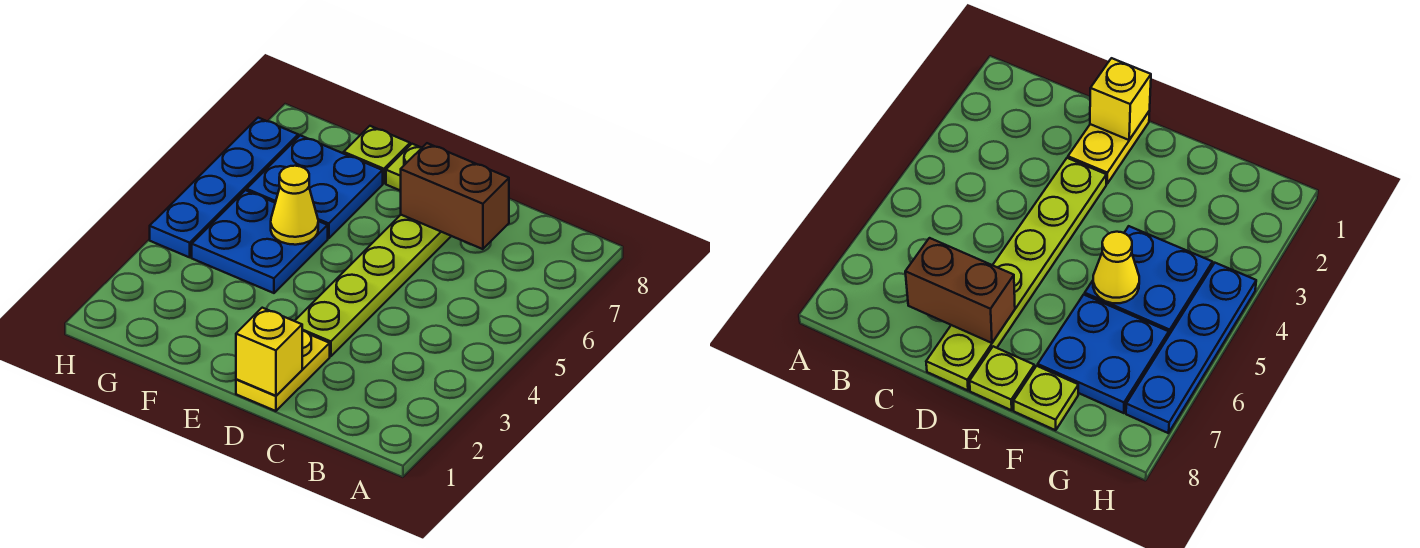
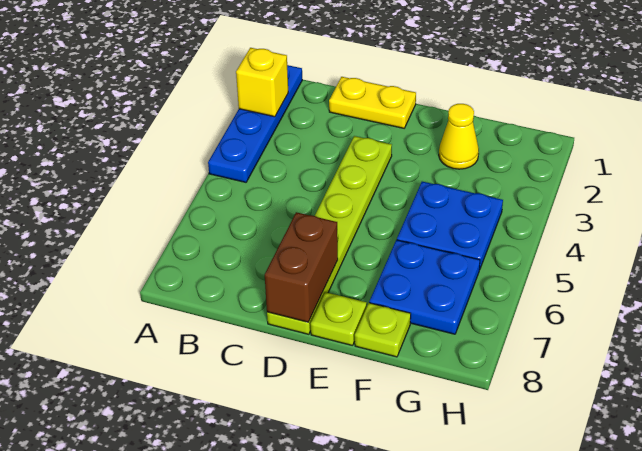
brown brick C7:D7 level 2 -> brown brick D7:D8 level 2
yellow plate D1:D2 level 1 -> yellow plate C1:D1 level 1
yellow brick D1 level 2 -> yellow brick A2 level 2
yellow cone F5 level 2 -> yellow cone F2 level 1
blue plate H4:H7 level 1 -> blue plate A1:A4 level 1

